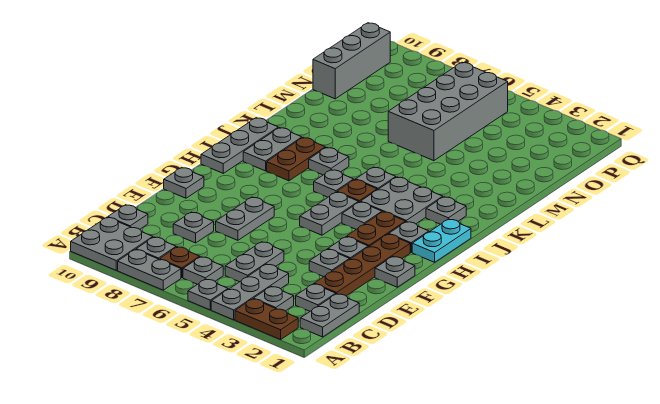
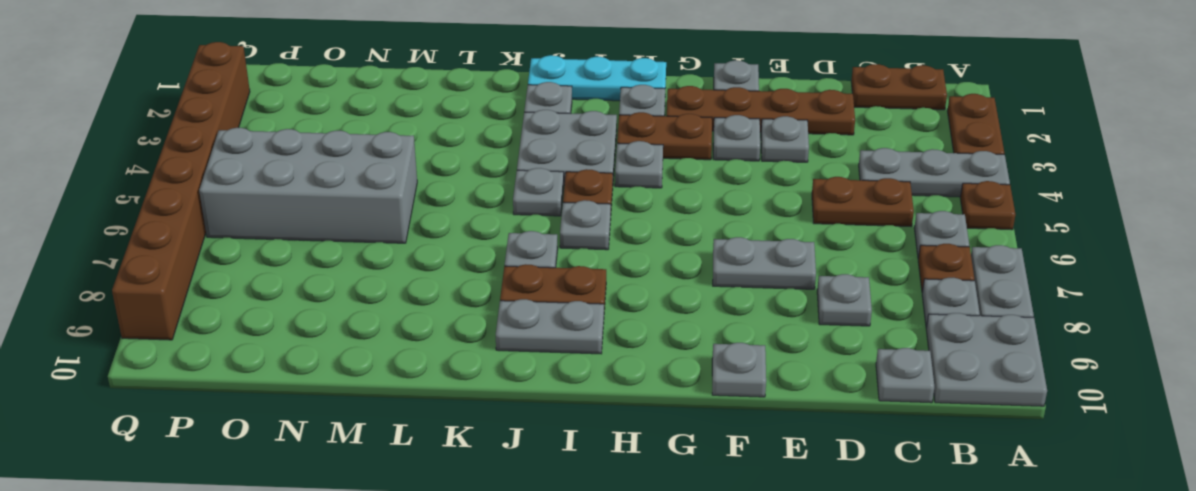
grey plate A5 level 1 -> brown plate A5 level 1
grey plate B1:C1 level 1 -> brown plate B1:C1 level 1
grey plate B3 level 1 -> none
grey plate C2 level 1 -> none
grey plate C5:D5 level 1 -> brown plate C5:D5 level 1
grey plate G5:H5 level 1 -> none
cyan plate H1:I1 level 1 -> cyan plate H1:J1 level 1
grey plate H10:J10 level 1 -> none
grey brick N10:P10 level 1 -> none
none -> brown brick Q2:Q9 level 1

